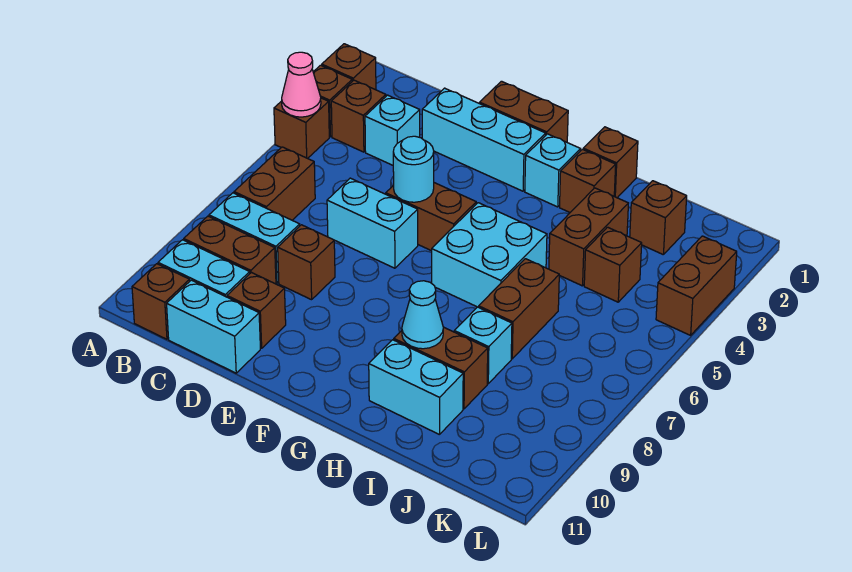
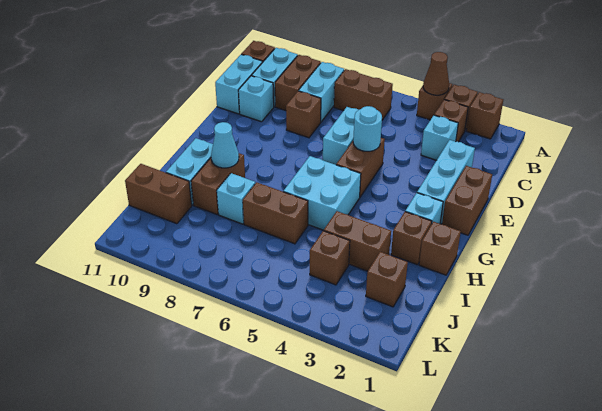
pink cone A4 level 2 -> brown cone A4 level 2
brown brick D10 level 1 -> cyan brick D10 level 1
brown brick L3:L4 level 1 -> brown brick J10:J11 level 1

